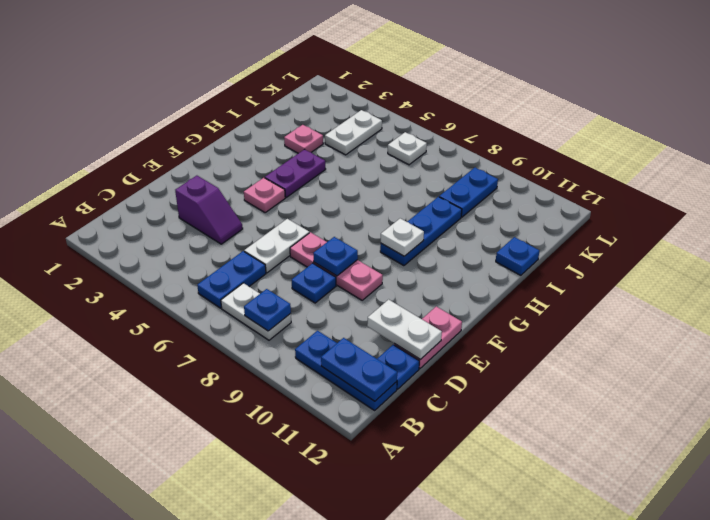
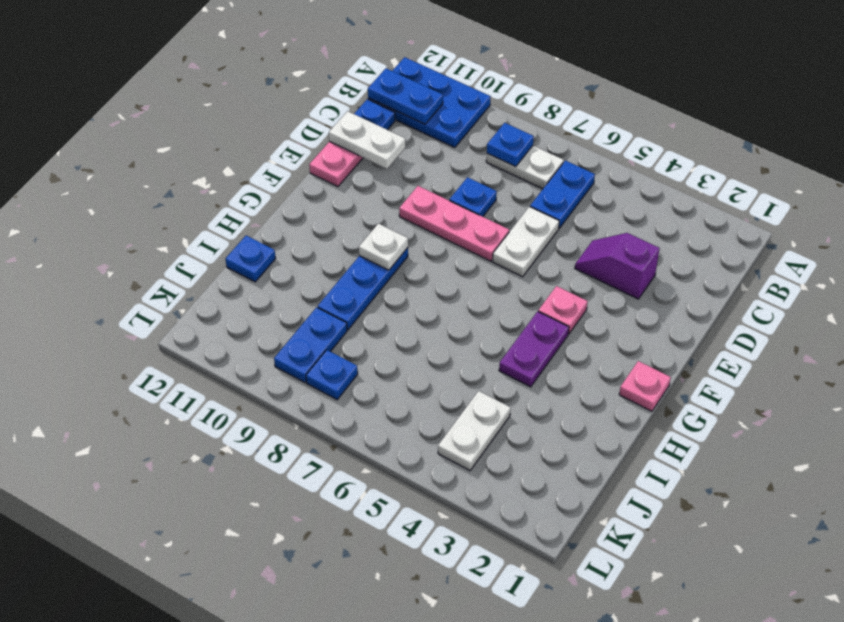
blue plate B10:B12 level 1 -> blue plate A10:B12 level 1
blue plate E8 level 2 -> blue plate K8 level 1
pink plate I3 level 1 -> pink plate G1 level 1
white plate K6 level 1 -> none

